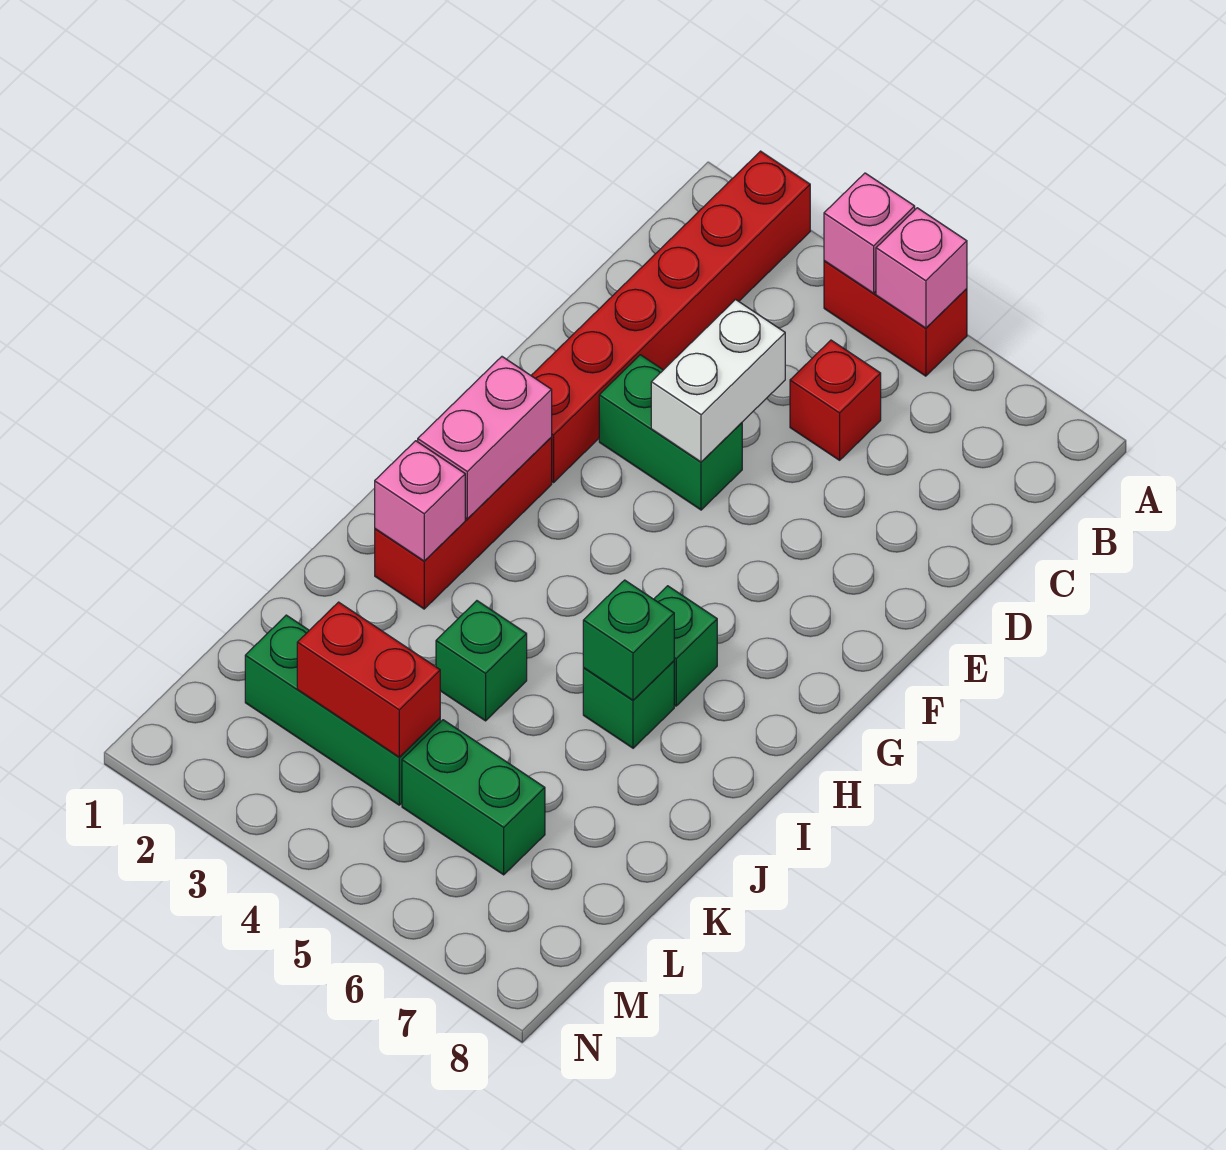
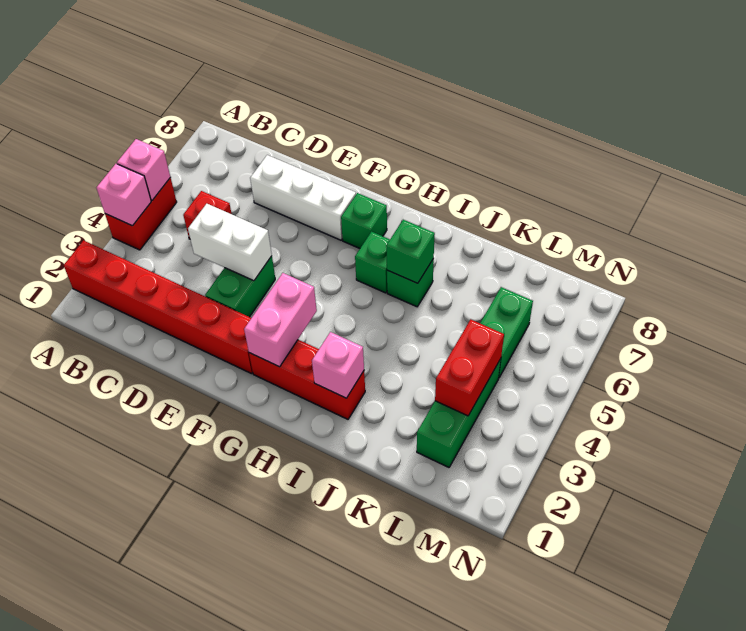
none -> white brick D7:F7 level 1
pink brick G2:H2 level 2 -> pink brick G2:G3 level 2
green brick J4 level 1 -> green brick G7 level 1

